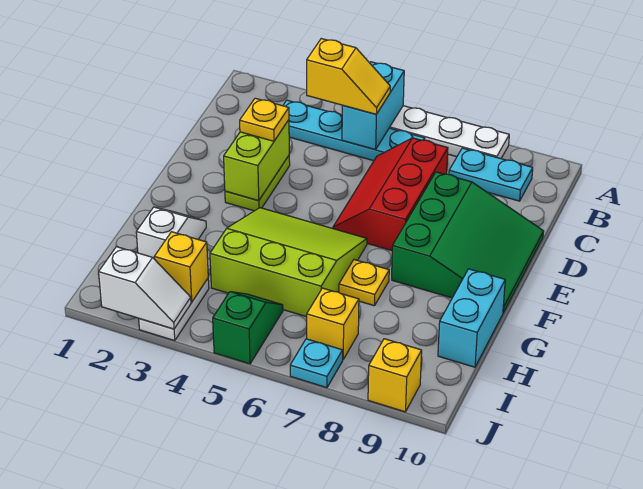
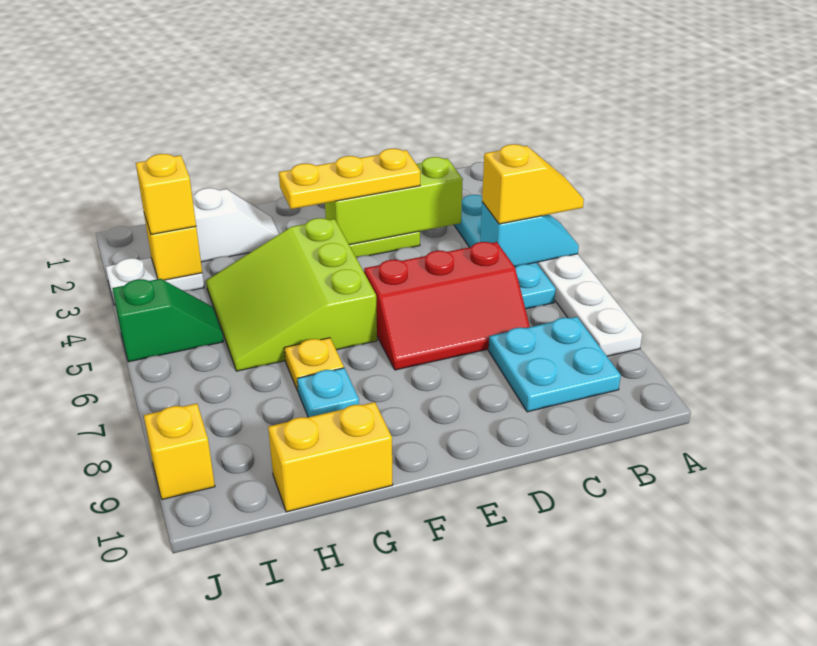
cyan brick A5:B5 level 2 -> cyan slope A5:B5 level 2 top B
yellow slope B4:B5 level 3 top 4 -> yellow slope A5:B5 level 3 top B
cyan plate B8:B9 level 1 -> cyan plate B8:C9 level 1
red slope C6:E7 level 1 top 7 -> red slope C6:E7 level 1 top 6
lime brick D3:E3 level 2 -> lime brick C3:E3 level 2
yellow plate D3 level 3 -> yellow plate D3:F3 level 3
green slope D8:F10 level 1 top 8 -> none
lime slope F4:H6 level 1 top H -> lime slope F4:H6 level 1 top F
cyan brick G10:H10 level 1 -> yellow brick G10:H10 level 1
yellow brick I7 level 1 -> yellow brick I3 level 3
white slope J2:J3 level 2 top 2 -> none
cyan plate J7 level 1 -> cyan plate G8 level 1

